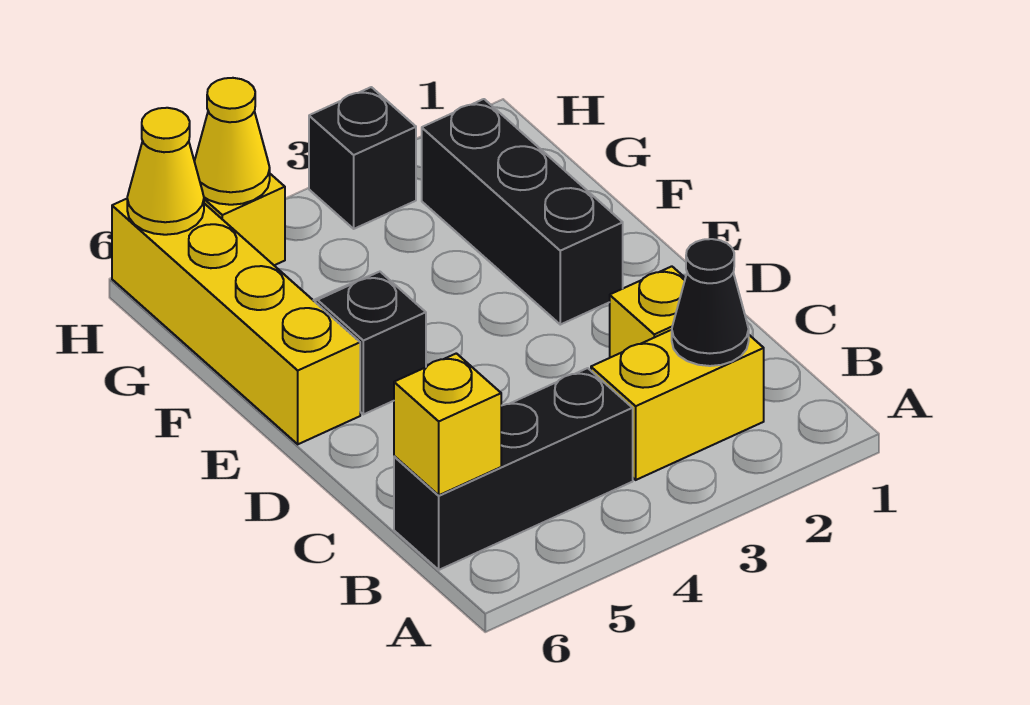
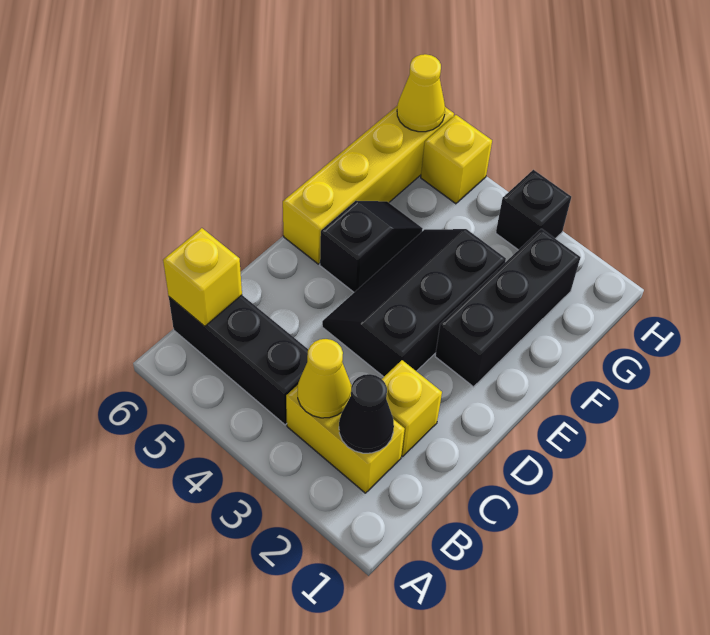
none -> black slope D3:F4 level 1 top 3
yellow cone H5 level 2 -> yellow cone B3 level 2

